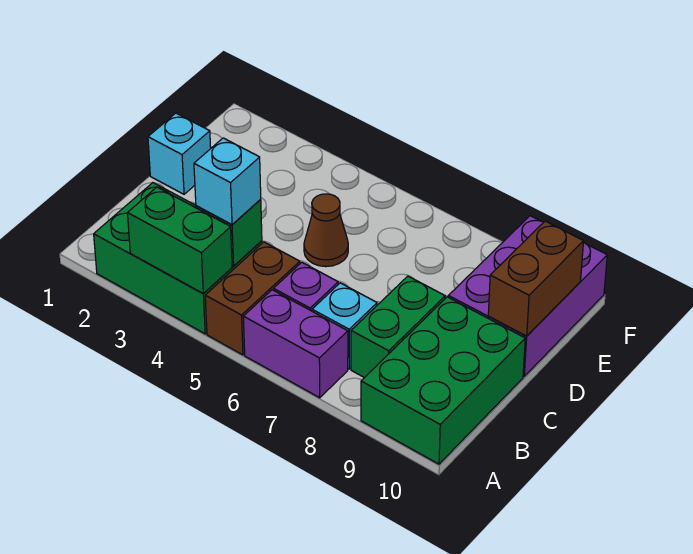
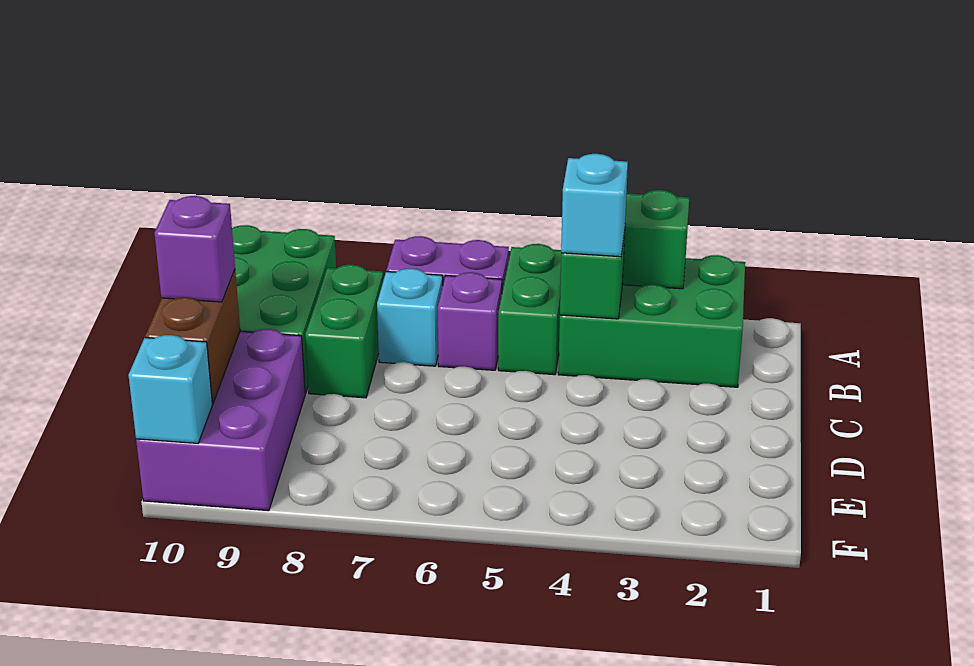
brown brick A5:B5 level 1 -> green brick A5:B5 level 1
cyan brick D1 level 1 -> cyan brick F10 level 2
brown cone D5 level 1 -> none
none -> purple brick D10 level 3

